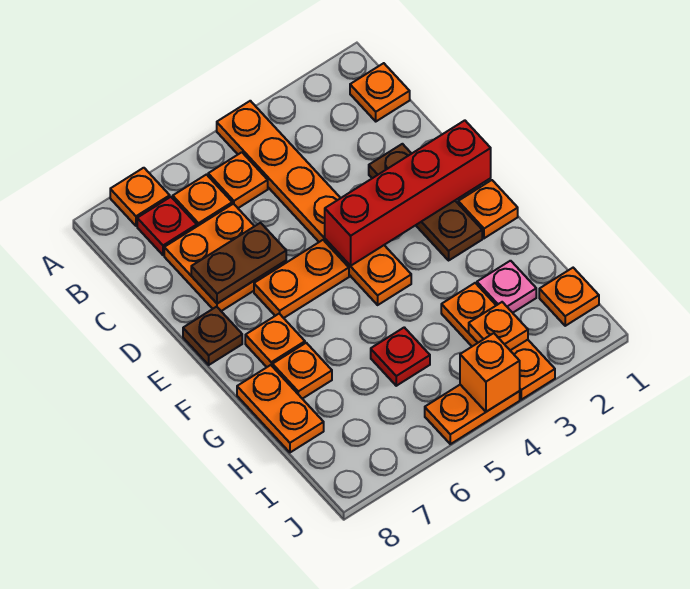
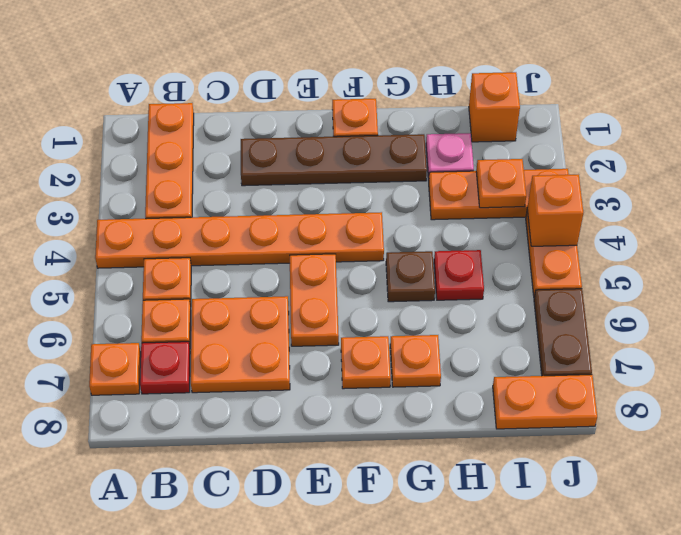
orange plate B1 level 1 -> orange plate B1:B3 level 1
brown plate D2:F2 level 1 -> brown plate D2:G2 level 1
brown plate D6:D7 level 2 -> brown plate J6:J7 level 1
red brick E1:E4 level 2 -> none
brown plate E8 level 1 -> brown plate G5 level 1
orange plate G8:H8 level 1 -> orange plate I8:J8 level 1
orange plate I1 level 1 -> orange brick I1 level 1

